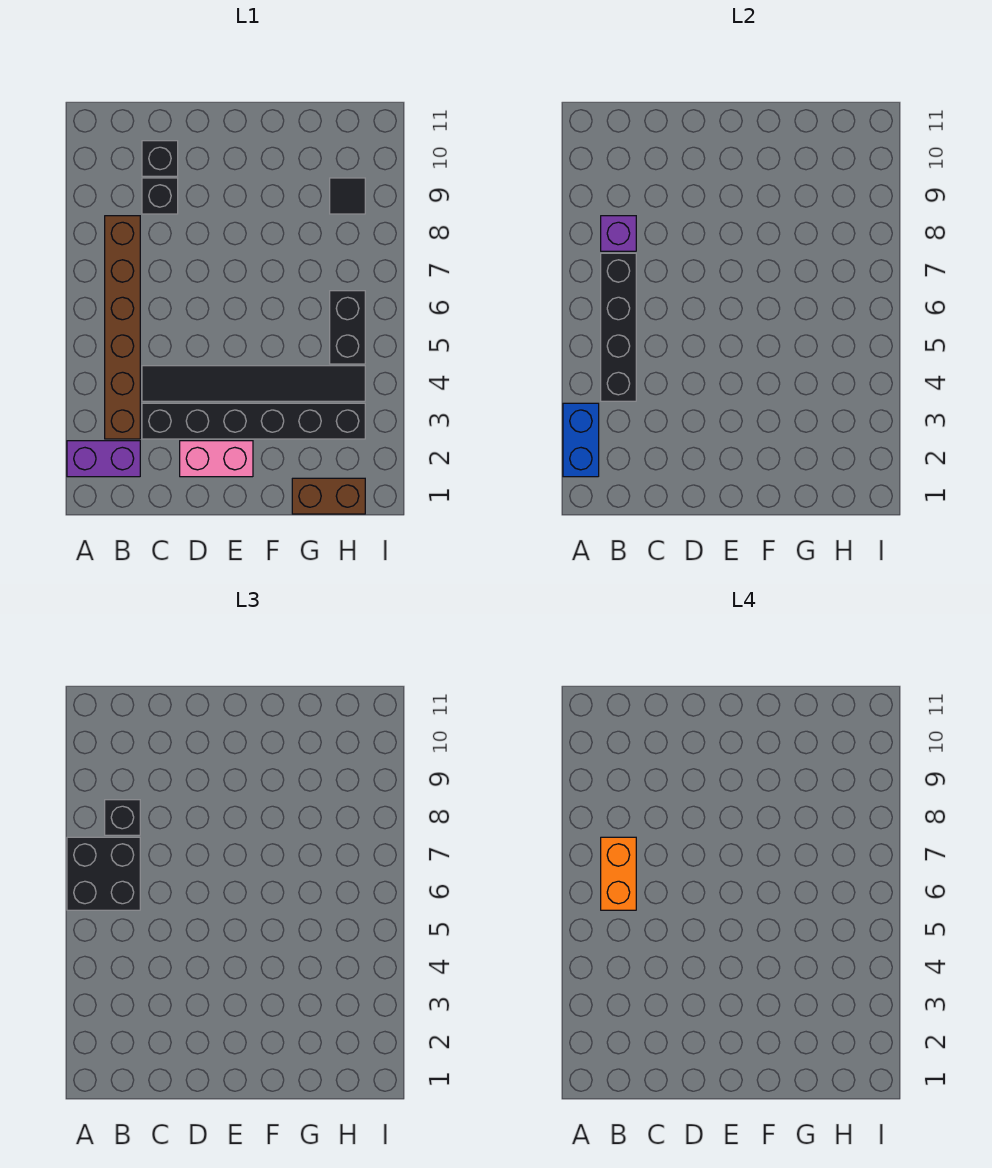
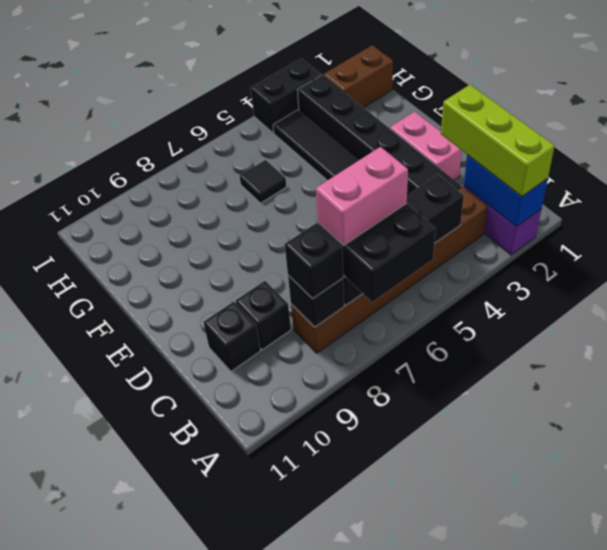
blue brick A2:A3 level 2 -> blue brick A2:B2 level 2
none -> lime brick A2:C2 level 3
orange brick B6:B7 level 4 -> pink brick B6:B7 level 4
purple brick B8 level 2 -> black brick B8 level 2
brown brick G1:H1 level 1 -> brown brick H1:H2 level 1
black brick H5:H6 level 1 -> black brick I3:I4 level 1
black tile H9 level 1 -> black tile G6 level 1

